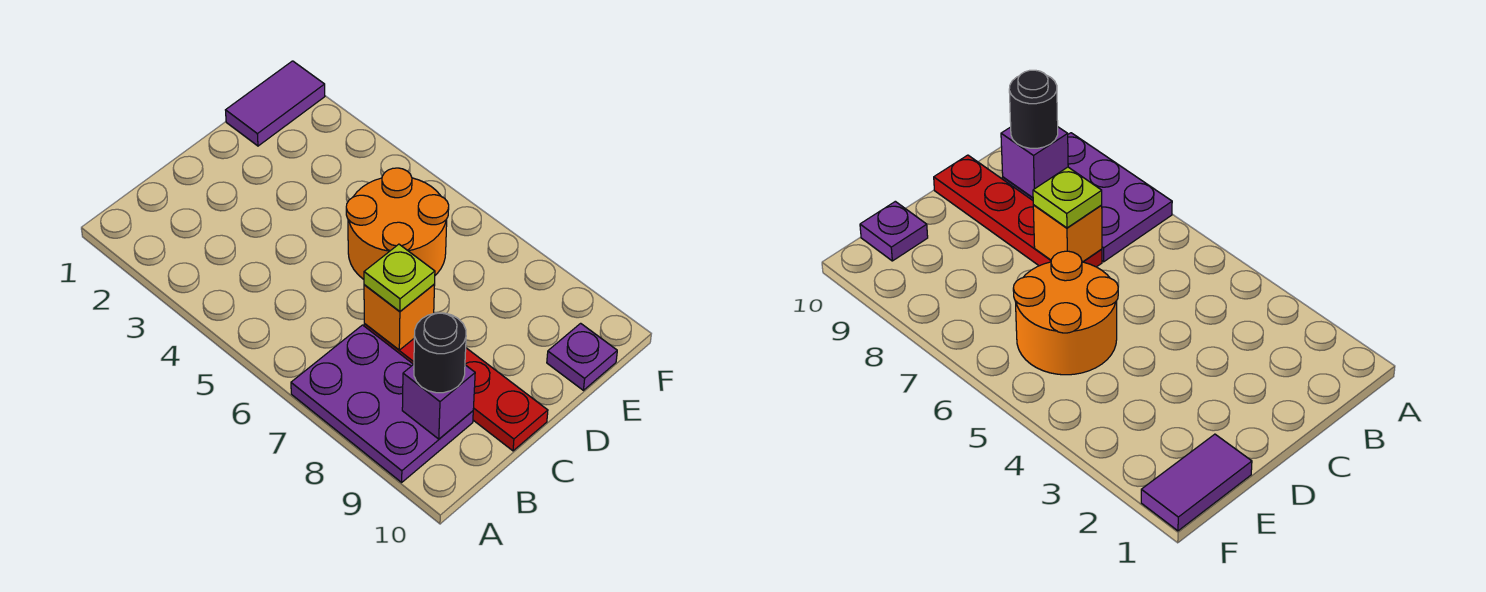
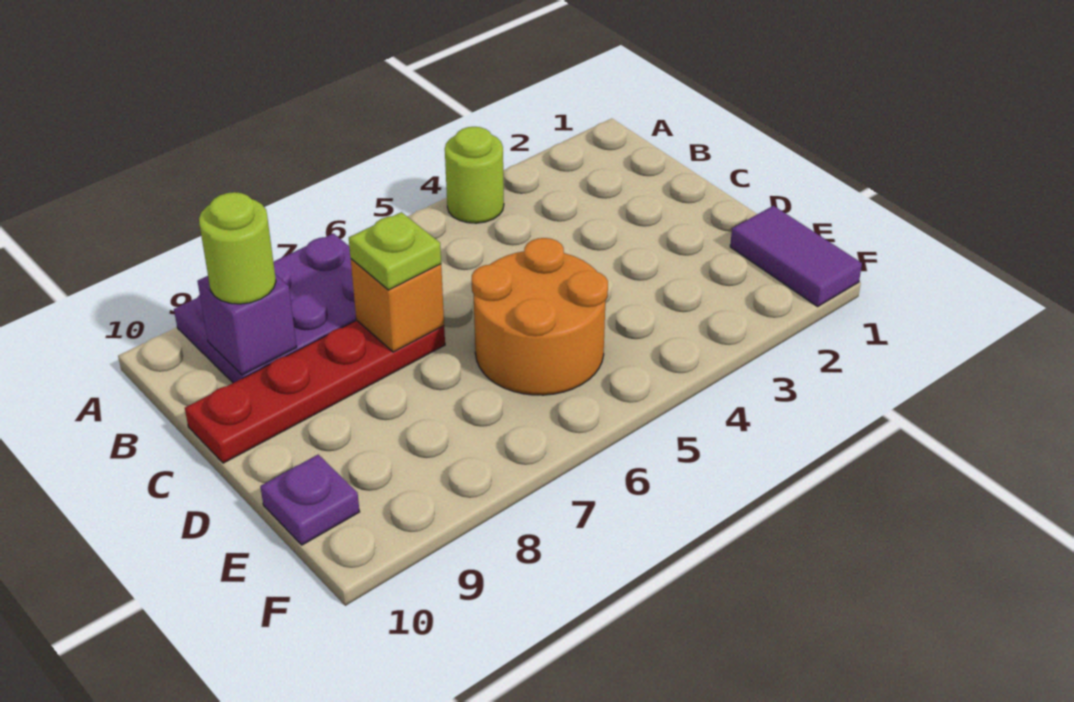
none -> lime round brick A4 level 1
black round brick B9 level 3 -> lime round brick B9 level 3

